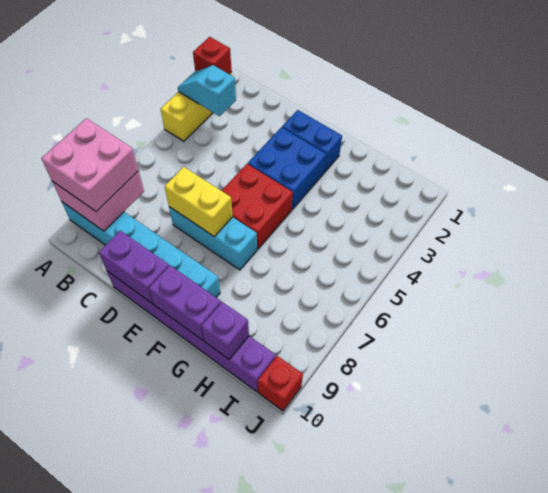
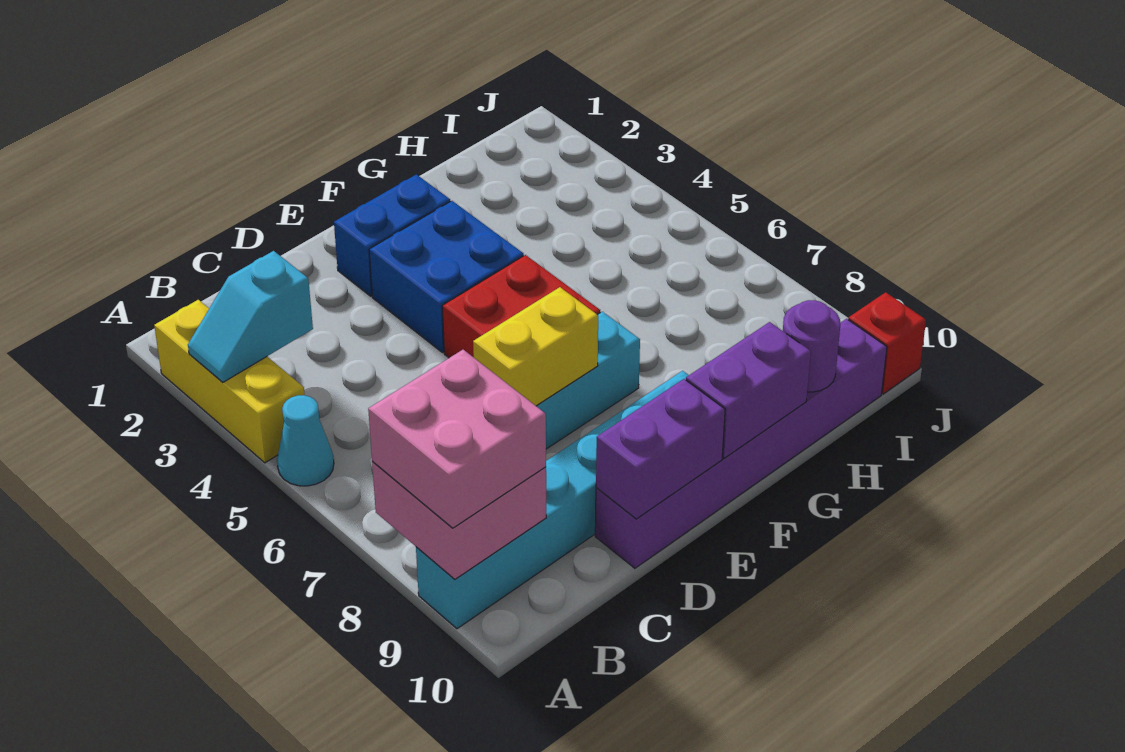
red brick A2 level 2 -> none
none -> cyan cone A5 level 1
purple brick H10 level 2 -> purple round brick H10 level 2

